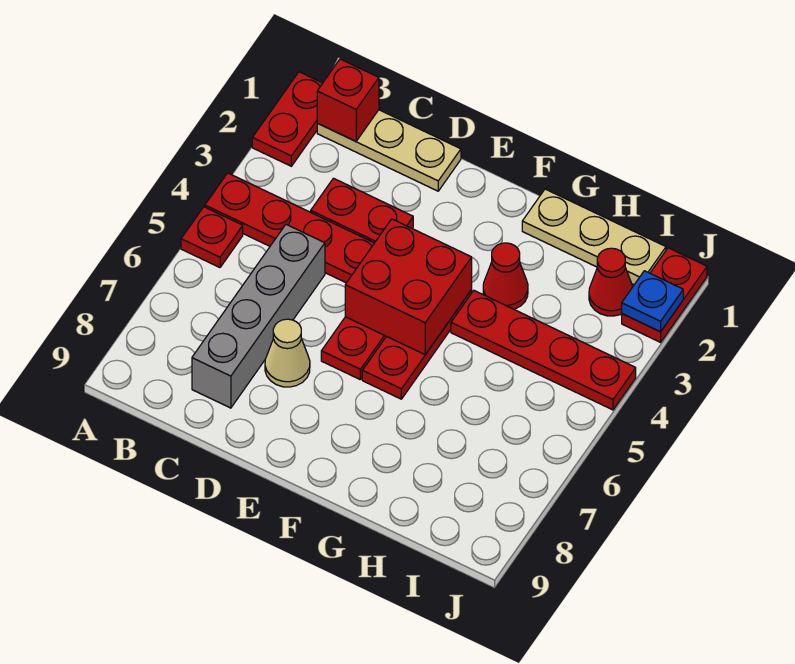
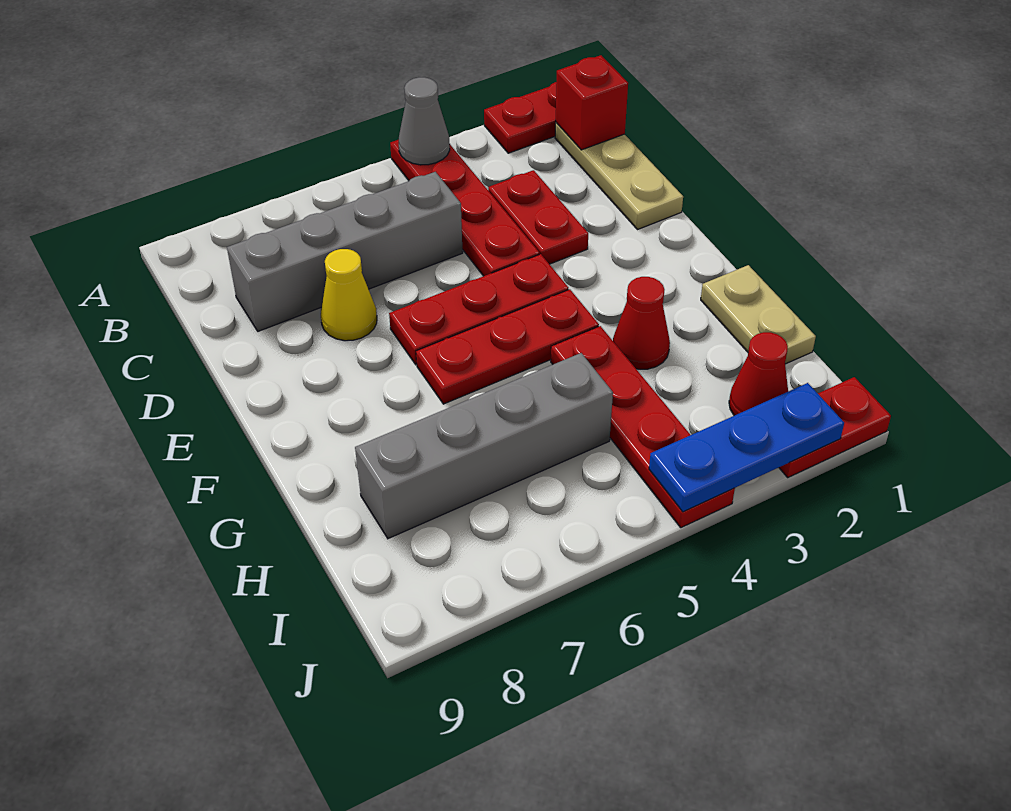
none -> grey cone A4 level 2
red plate A5 level 1 -> none
tan cone D7 level 1 -> yellow cone D7 level 1
red brick E4:F5 level 2 -> none
tan plate G1:I1 level 1 -> tan plate G1:H1 level 1
none -> grey brick H5:H8 level 1
blue plate J2 level 2 -> blue plate J2:J4 level 2

